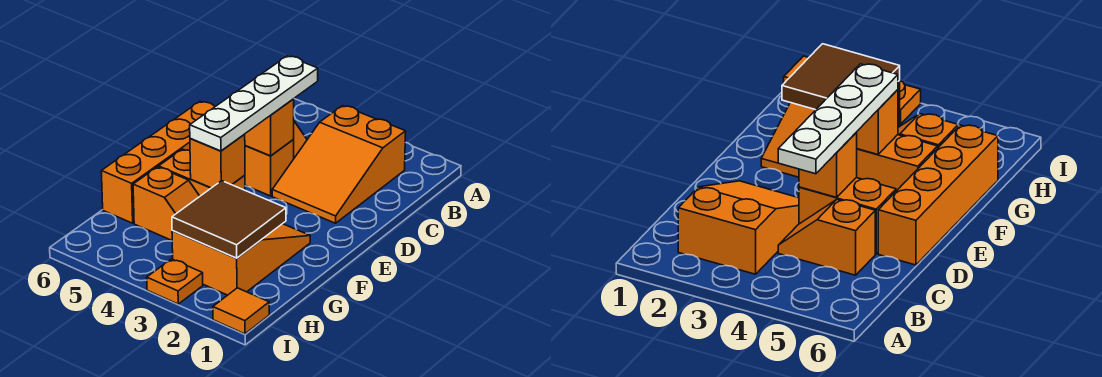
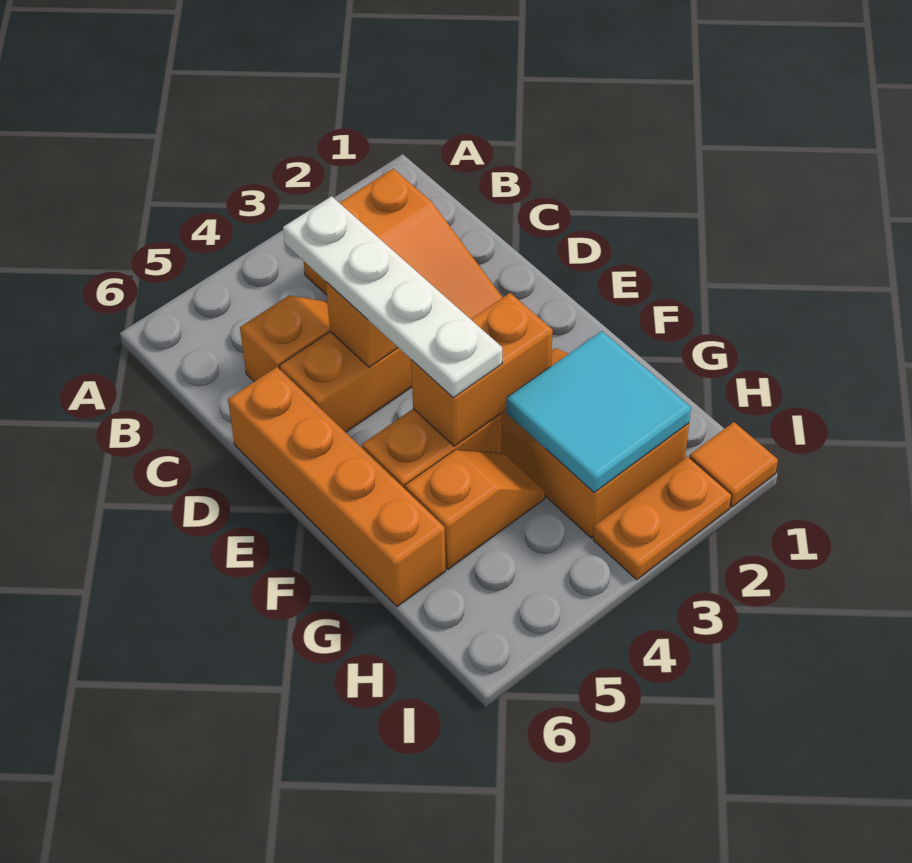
orange brick F4 level 2 -> orange brick F3:F4 level 2
brown tile G2:H3 level 2 -> cyan tile G2:H3 level 2
orange plate I3 level 1 -> orange plate I2:I3 level 1

